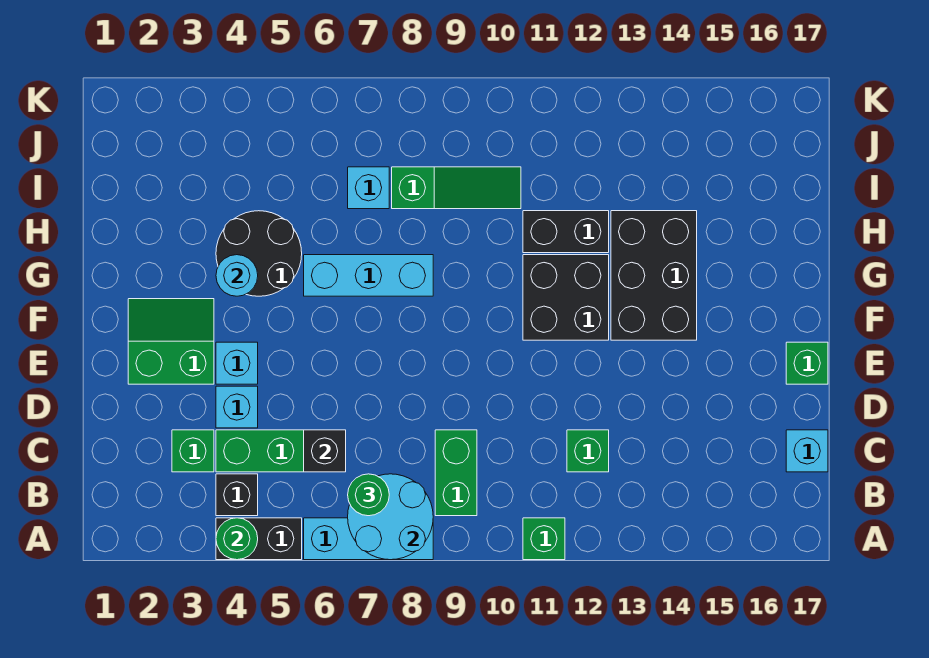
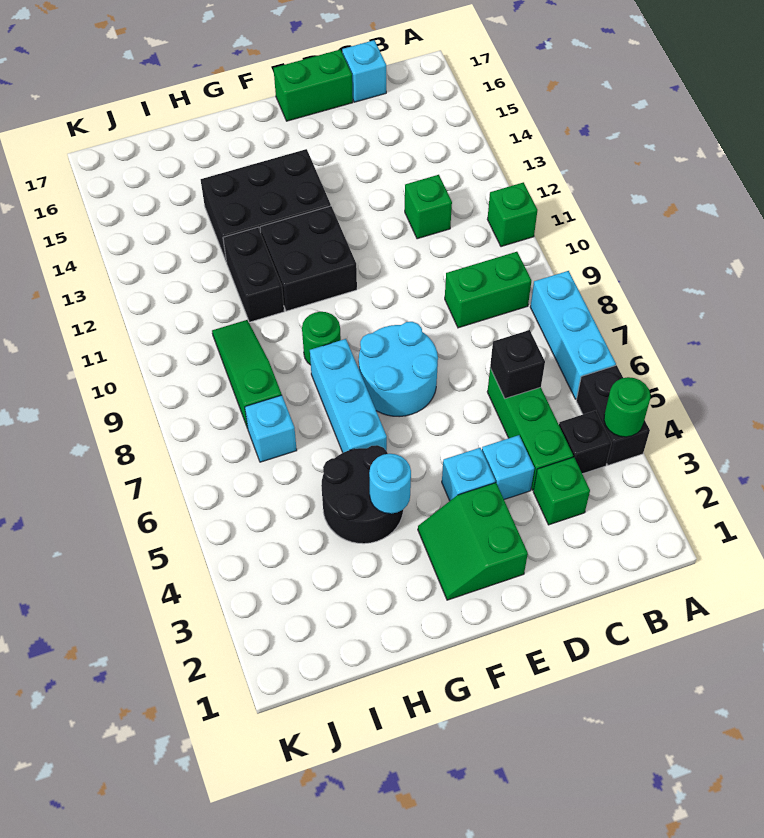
cyan round brick A7:B8 level 2 -> cyan round brick E7:F8 level 1
green round brick B7 level 3 -> green round brick G9 level 1
green brick E17 level 1 -> green brick D17:E17 level 1

